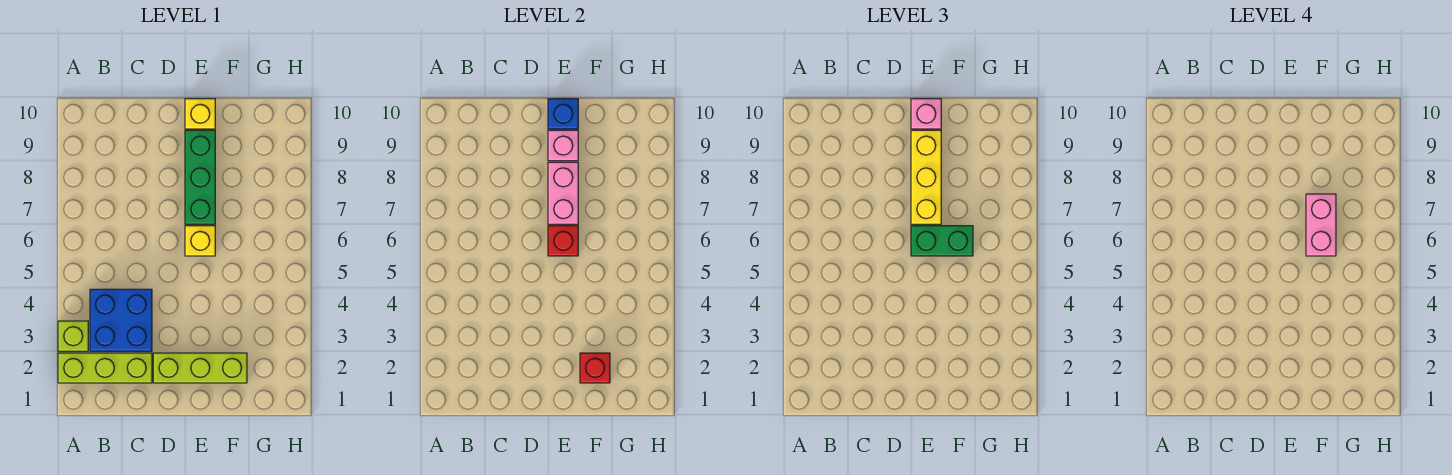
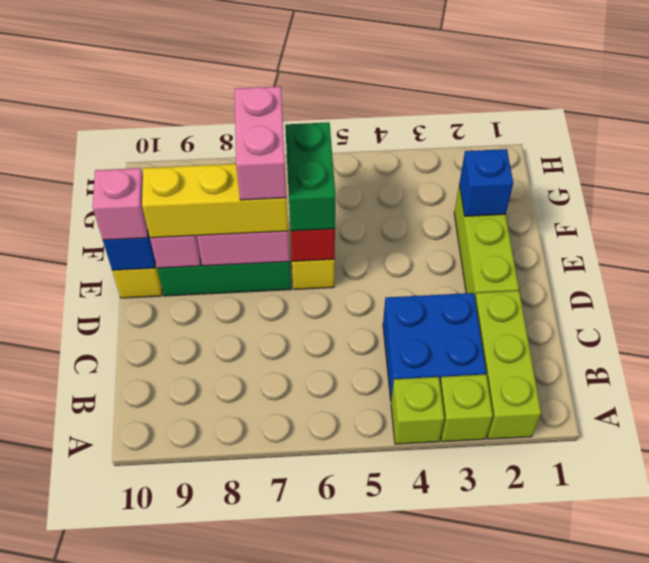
none -> lime brick A4 level 1
red brick F2 level 2 -> blue brick F2 level 2
pink brick F6:F7 level 4 -> pink brick E7:F7 level 4

